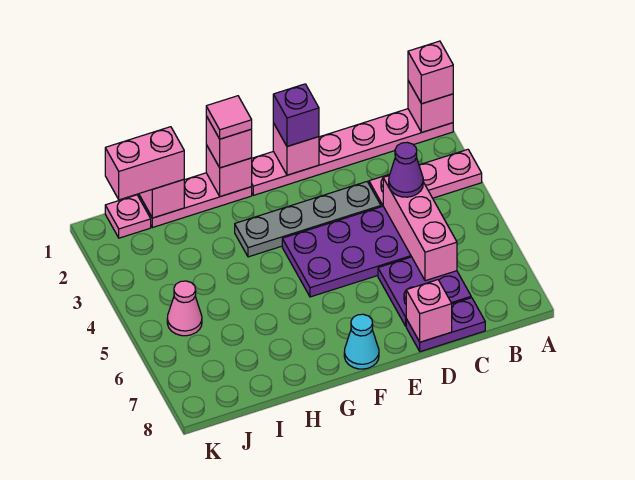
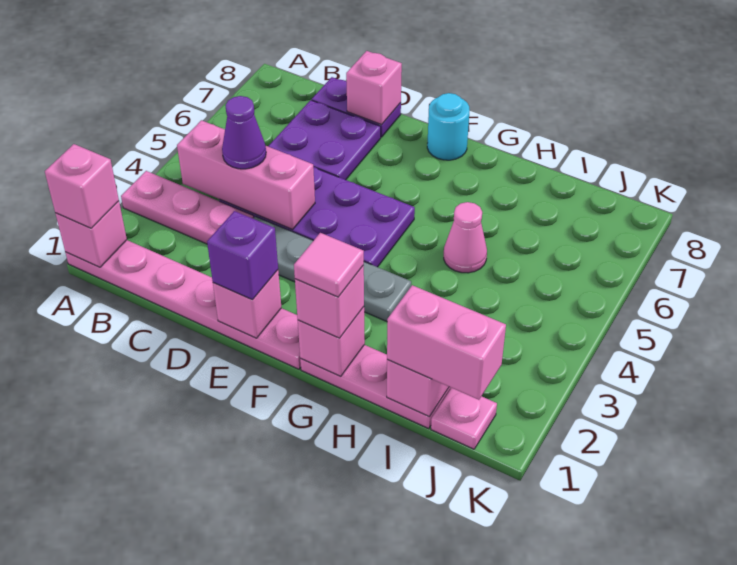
pink brick C4:C6 level 2 -> pink brick B4:D4 level 2
cyan cone F8 level 1 -> cyan round brick F8 level 1
pink cone J5 level 1 -> pink cone H5 level 1

